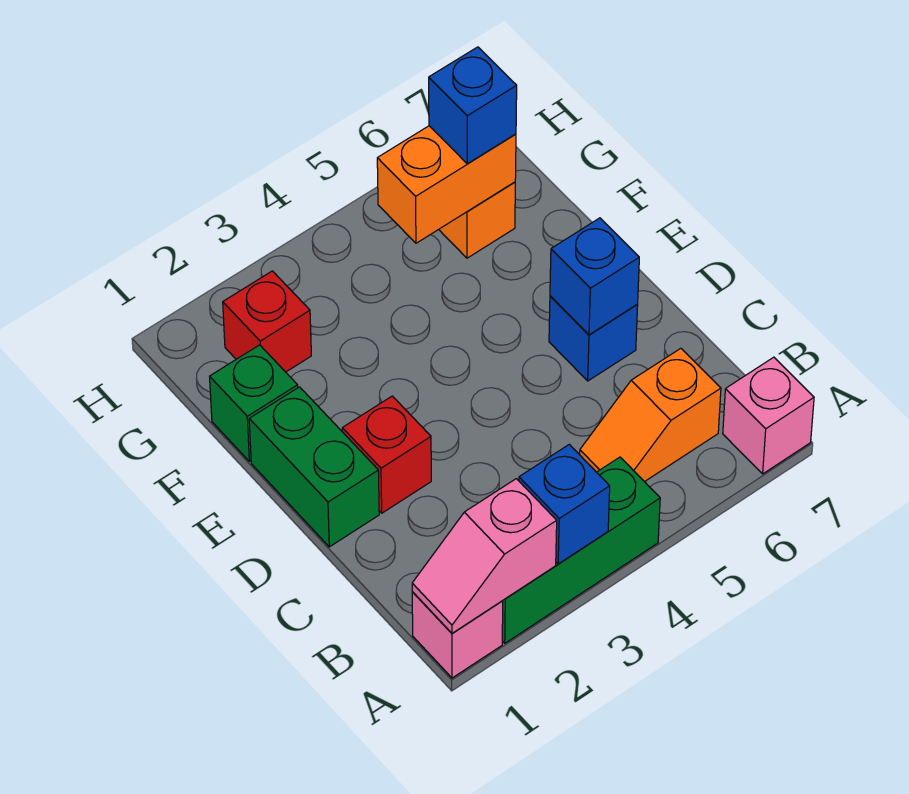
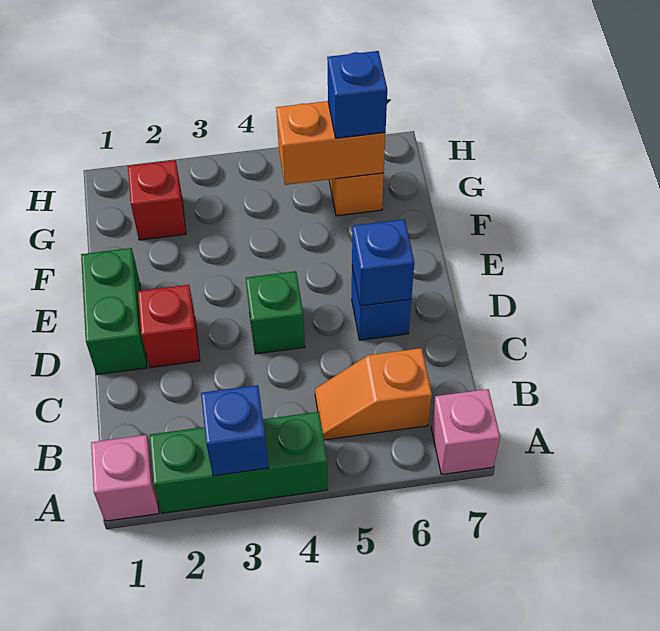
pink slope A1:A2 level 2 top 2 -> none
green brick F1 level 1 -> green brick D4 level 1

